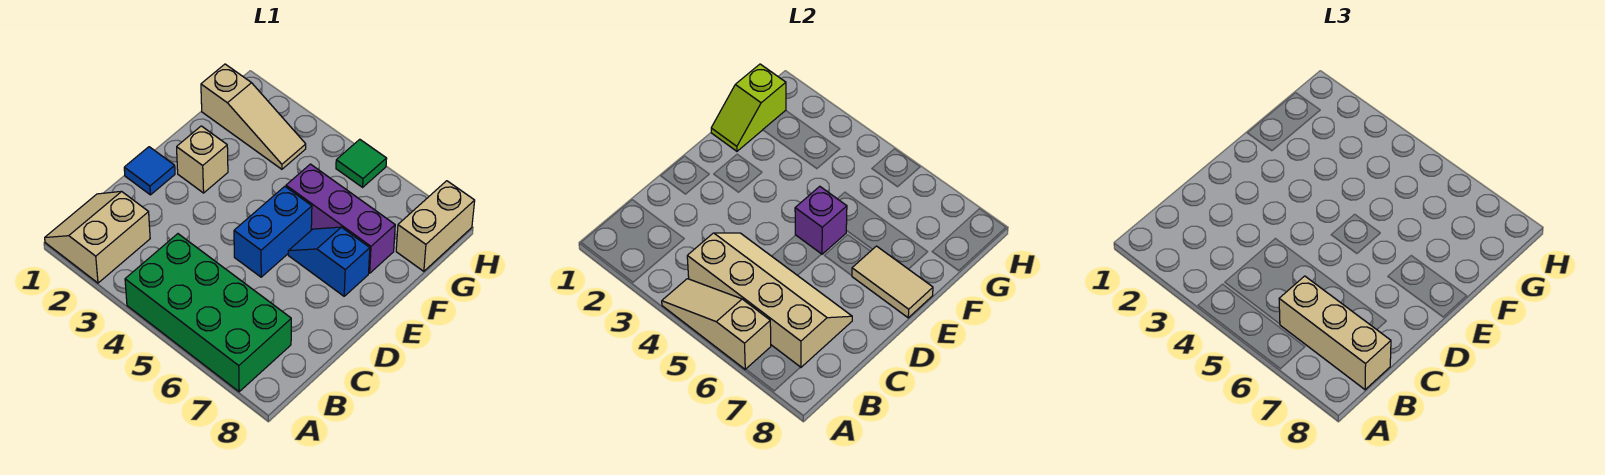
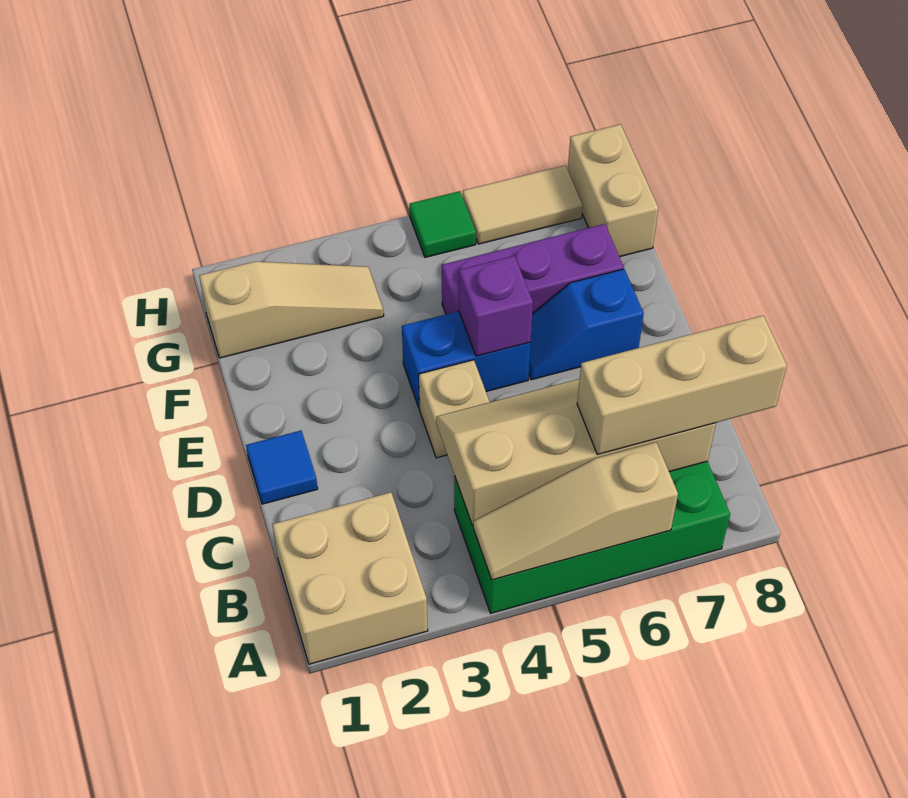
tan slope A1:B2 level 1 top 2 -> tan brick A1:B2 level 1
blue brick D5:E5 level 1 -> blue brick E4:E5 level 1
tan brick E2 level 1 -> tan brick D4 level 1
tan tile E7:E8 level 2 -> tan tile H6:H7 level 1
lime slope F1:G1 level 2 top G -> none

